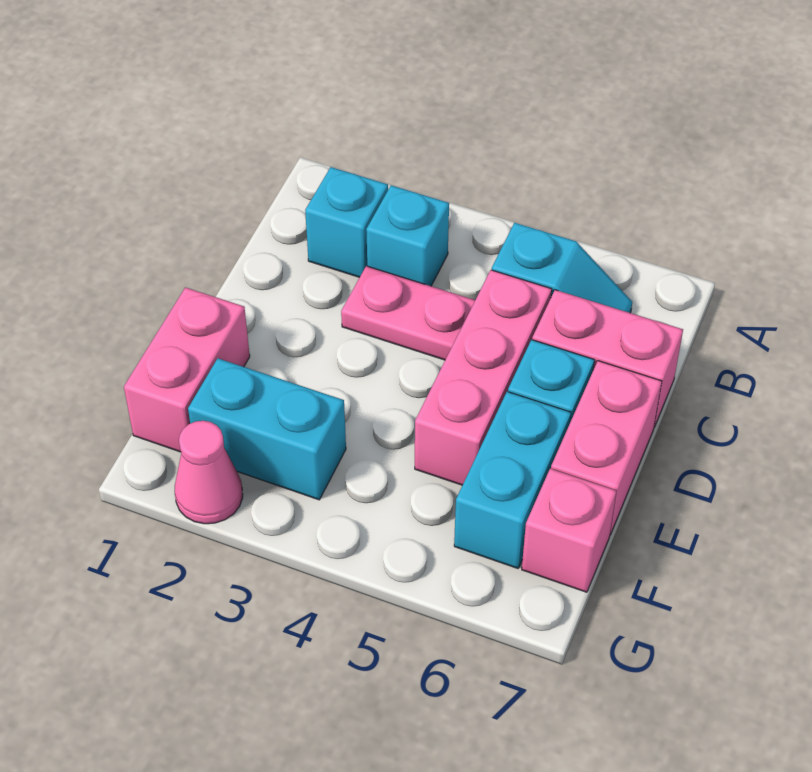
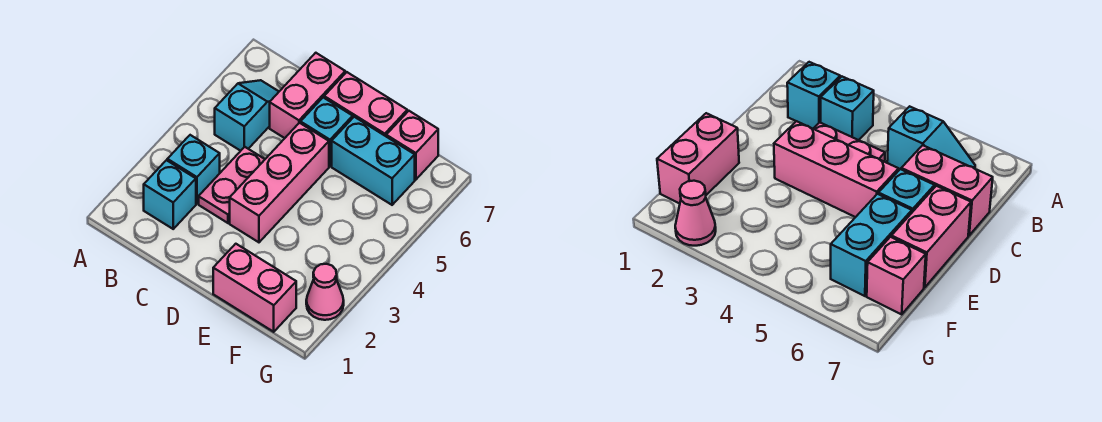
pink brick C5:E5 level 1 -> pink brick D3:D5 level 1
cyan brick F2:F3 level 1 -> none

